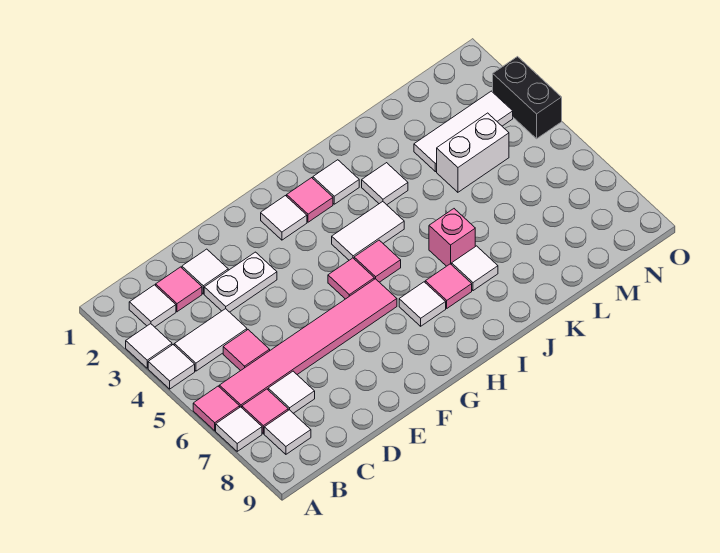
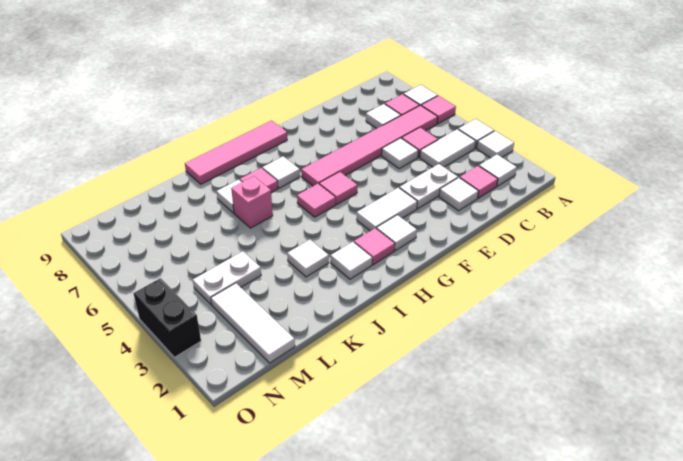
white tile B8 level 1 -> white tile D5 level 1
none -> pink tile G9:J9 level 1
white tile H4:I4 level 1 -> white tile F3:G3 level 1
white tile L3:N3 level 1 -> white tile M1:M3 level 1
white brick L4:M4 level 1 -> white plate L4:M4 level 1

